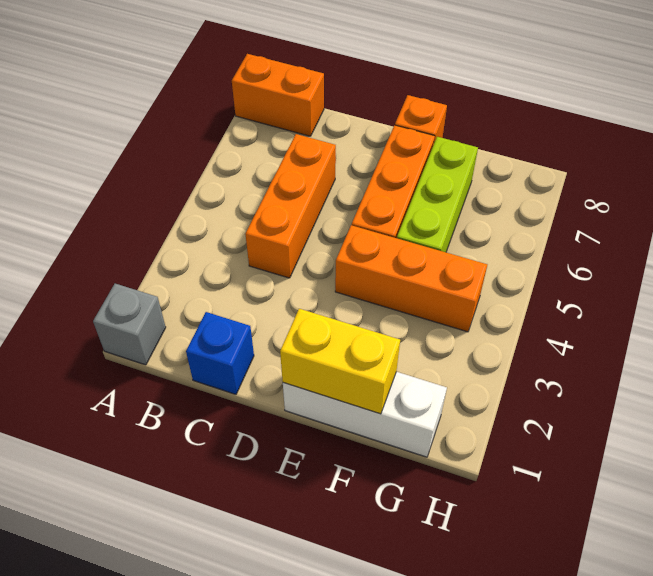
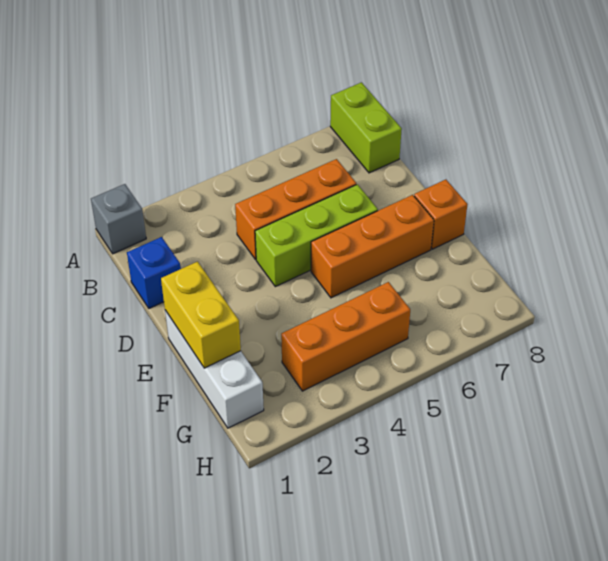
orange brick A8:B8 level 1 -> lime brick A8:B8 level 1
orange brick E4:G4 level 1 -> orange brick G3:G5 level 1
lime brick F5:F7 level 1 -> lime brick D4:D6 level 1

